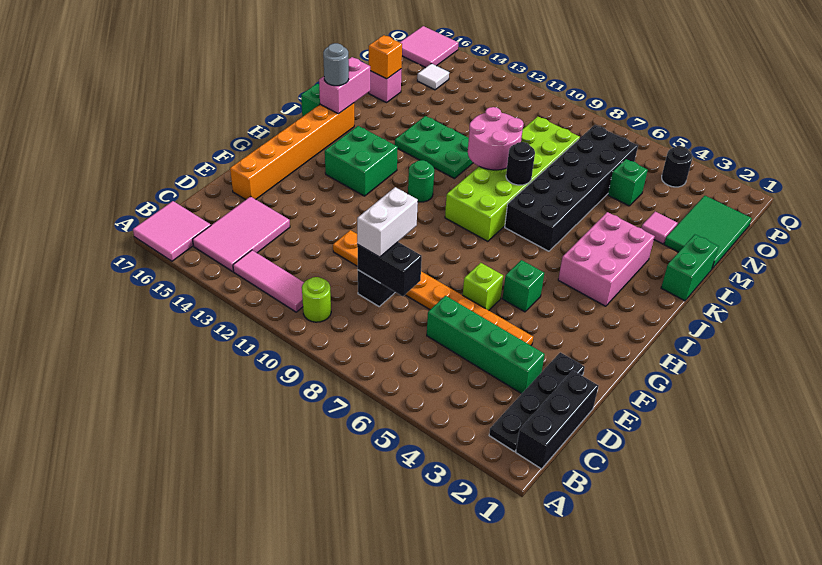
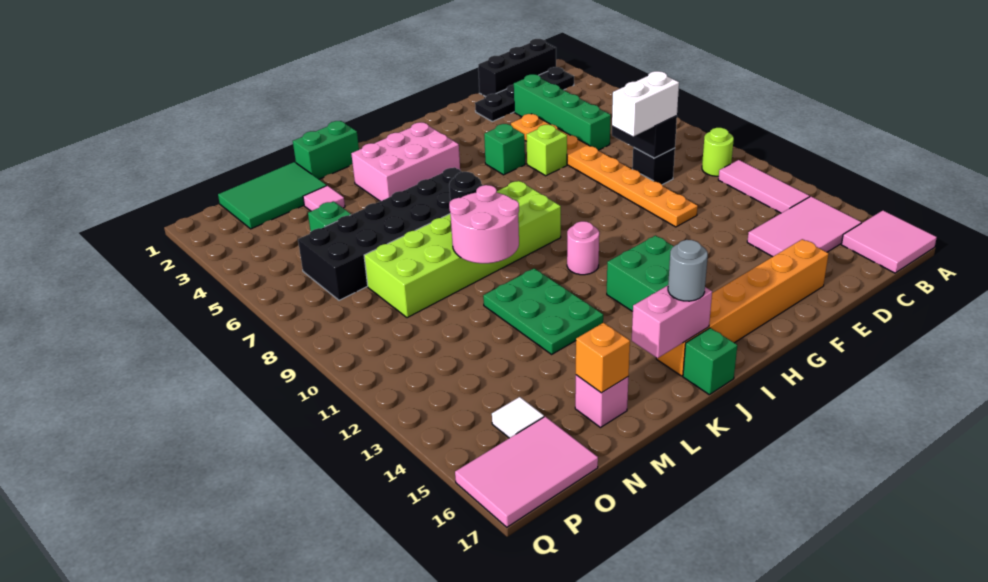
green round brick I11 level 1 -> pink round brick I11 level 1
black round brick P4 level 1 -> none
pink tile P16:Q17 level 1 -> pink tile O16:Q17 level 1

